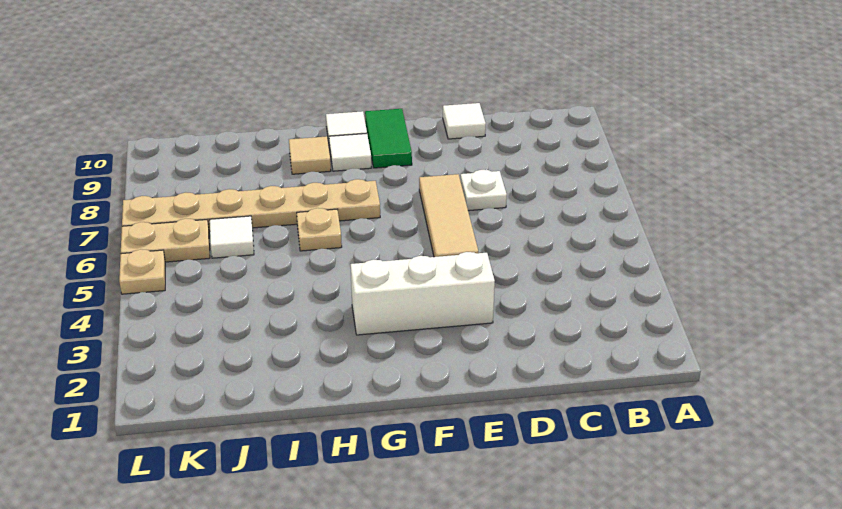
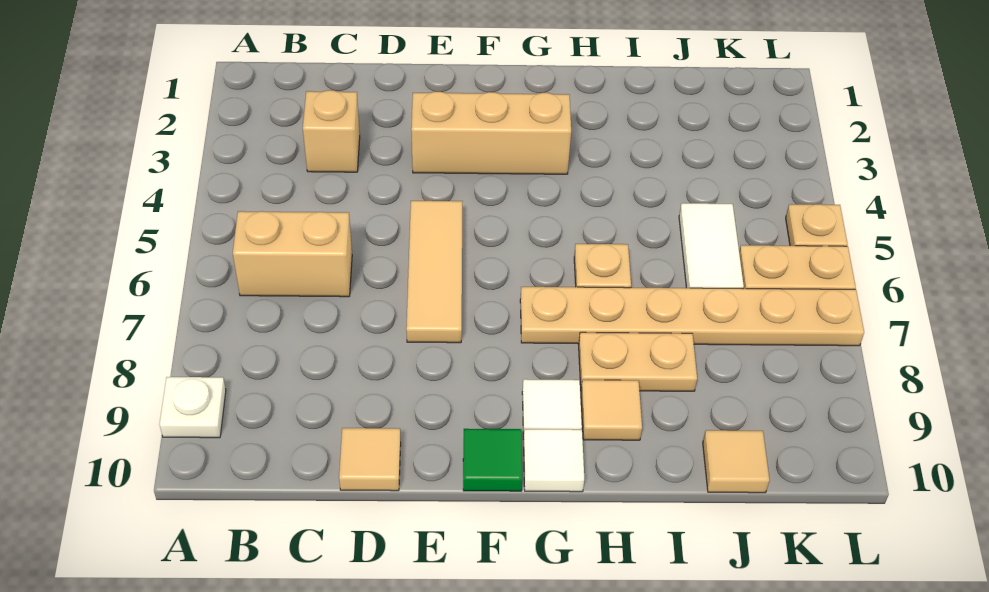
none -> tan brick B6:C6 level 1
none -> tan brick C3 level 1
white plate D7 level 1 -> white plate A9 level 1
white tile D10 level 1 -> tan tile D10 level 1
white brick E3:G3 level 1 -> tan brick E3:G3 level 1
green tile F9:F10 level 1 -> green tile F10 level 1
none -> tan plate H8:I8 level 1
white tile J6 level 1 -> white tile J5:J6 level 1
none -> tan tile J10 level 1

